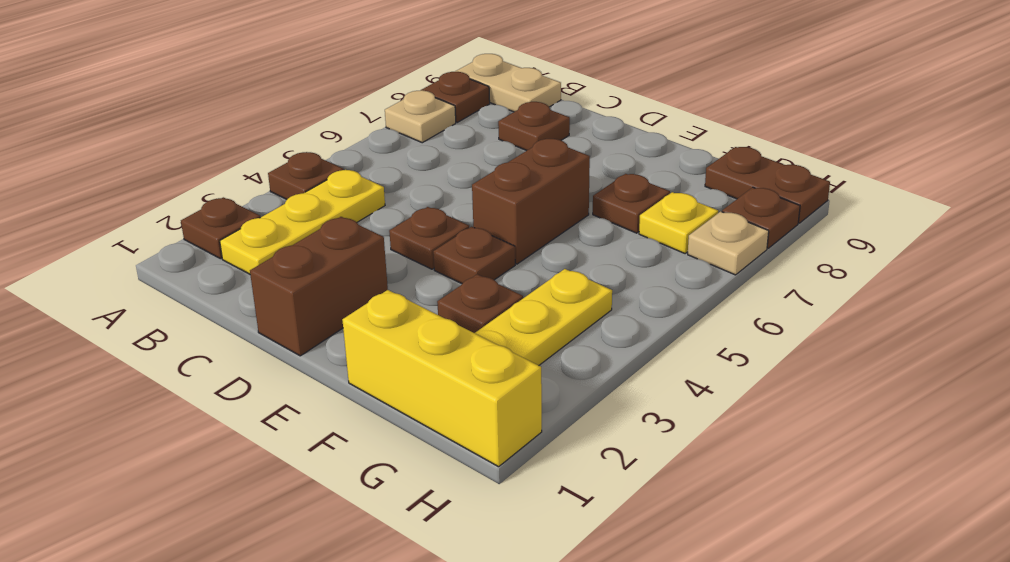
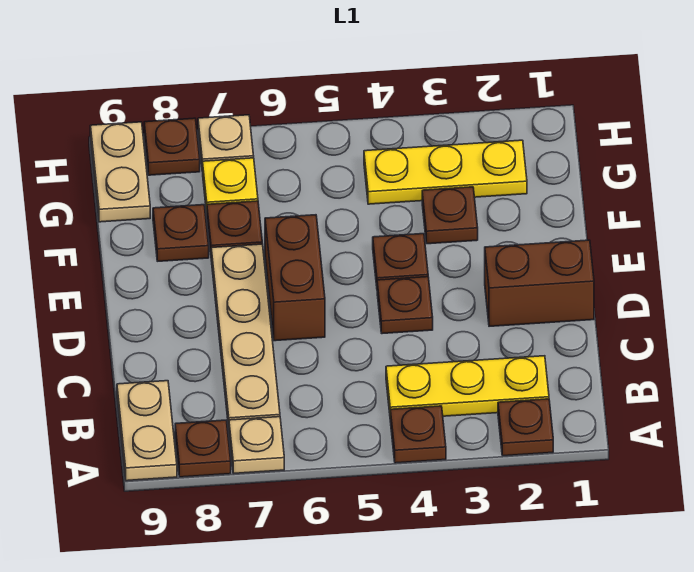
none -> tan plate B7:E7 level 1
brown plate C8 level 1 -> brown plate F8 level 1
brown brick E5:E6 level 1 -> brown brick D6:E6 level 1
yellow brick F1:H1 level 1 -> none
brown plate G9:H9 level 1 -> tan plate G9:H9 level 1

